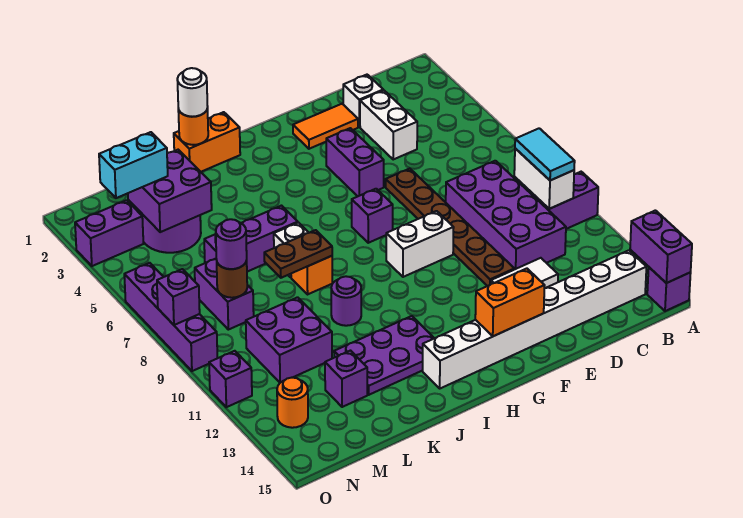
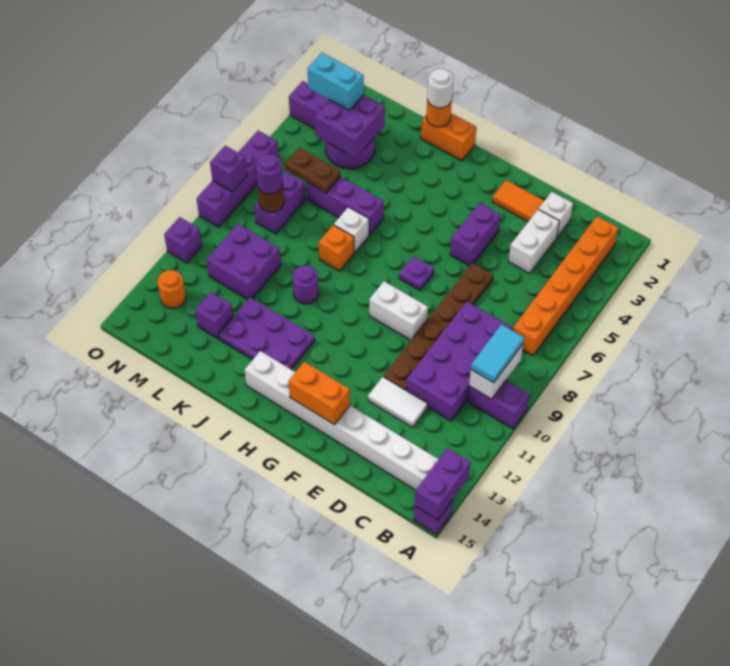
none -> orange brick B2:B7 level 1
purple brick G7 level 1 -> purple plate G7 level 1
brown plate J8:K8 level 2 -> brown plate L6:M6 level 2

